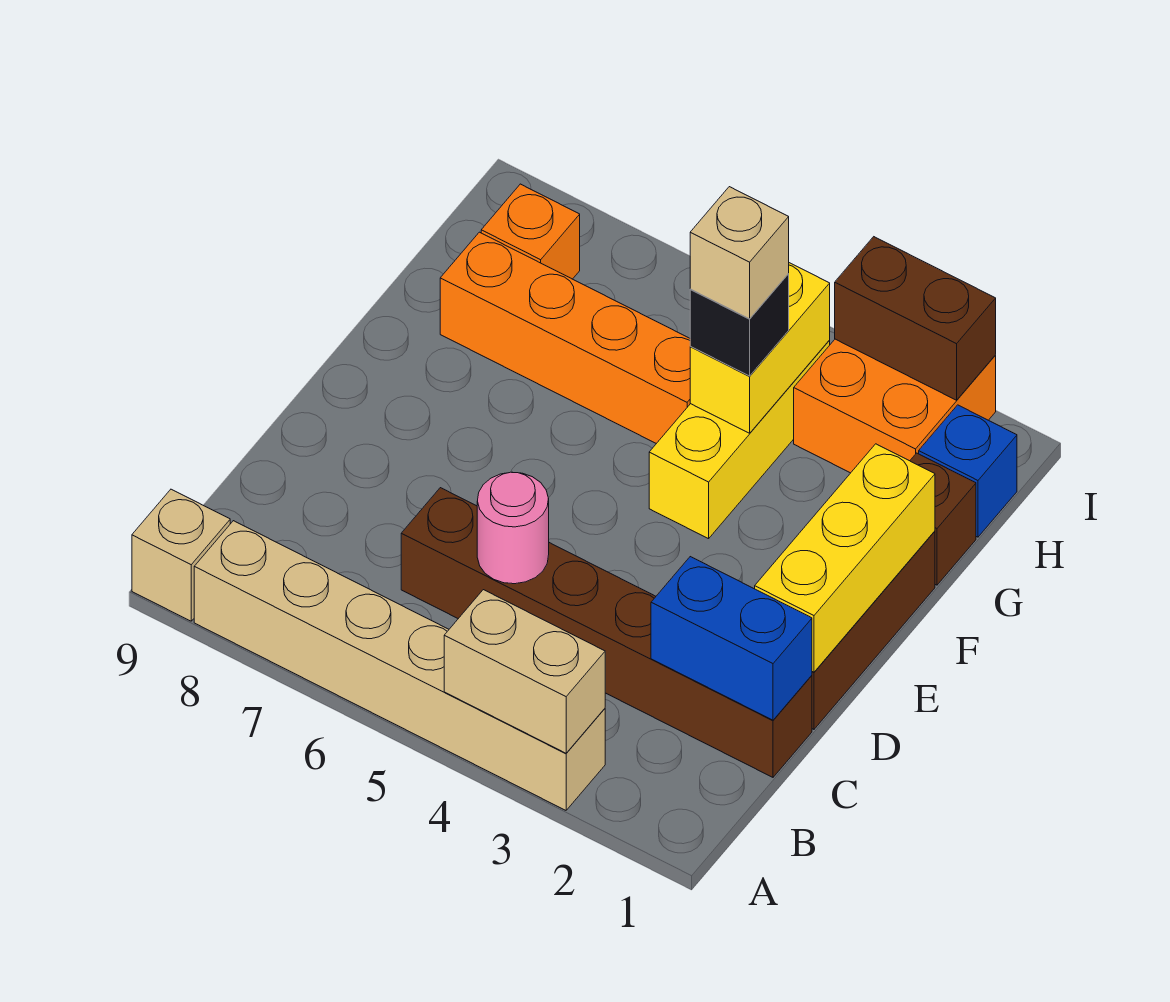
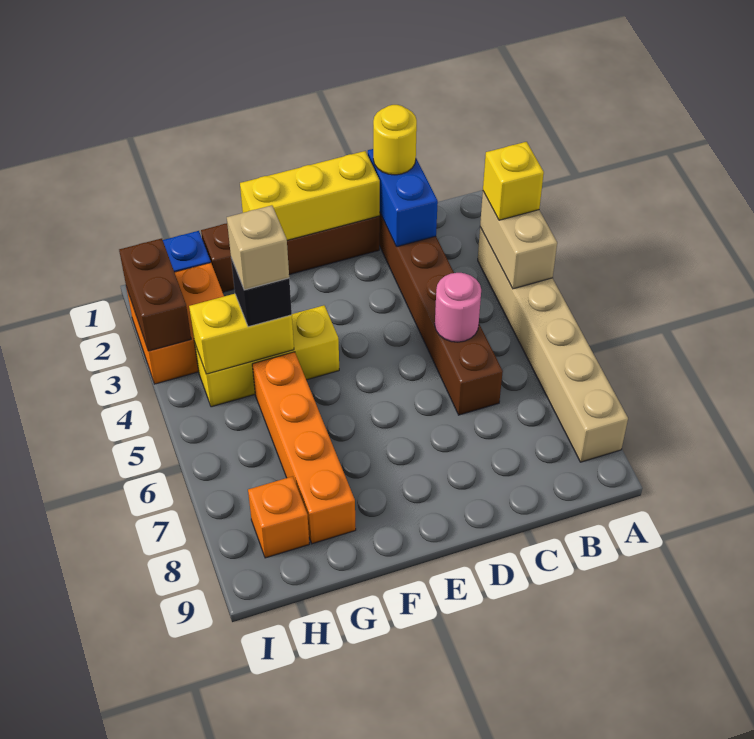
none -> yellow brick A3 level 3
tan brick A9 level 1 -> none
none -> yellow round brick C1 level 3

